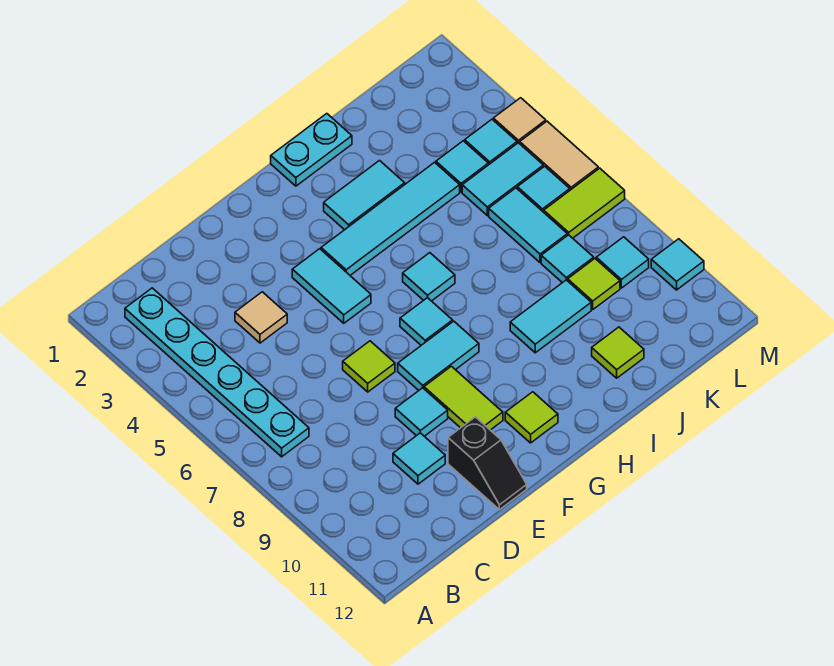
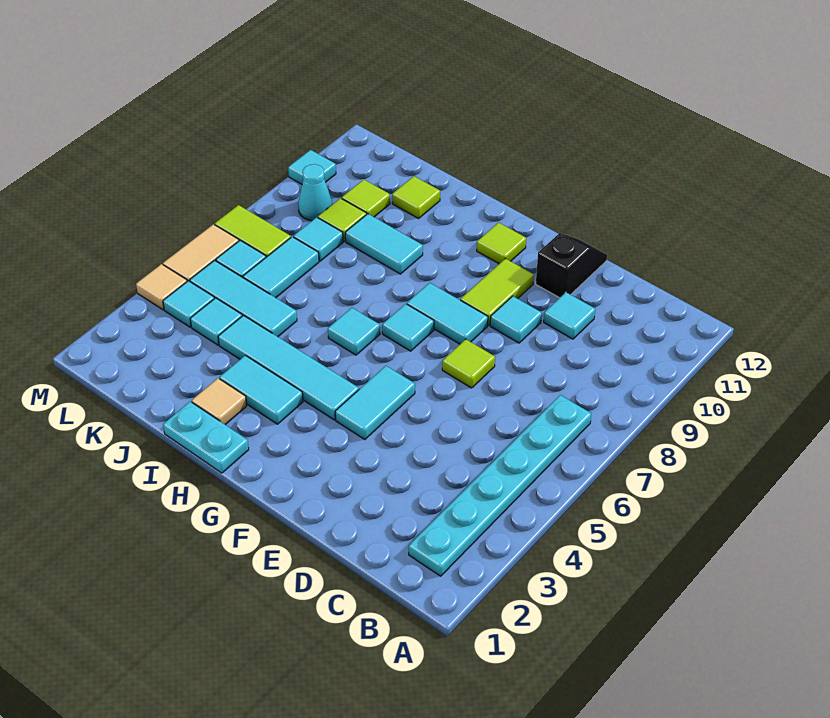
tan tile D4 level 1 -> tan tile I2 level 1
cyan tile K5:L5 level 1 -> cyan tile J5:L5 level 1
none -> lime tile K10 level 1
cyan tile L9 level 1 -> cyan cone L9 level 1

